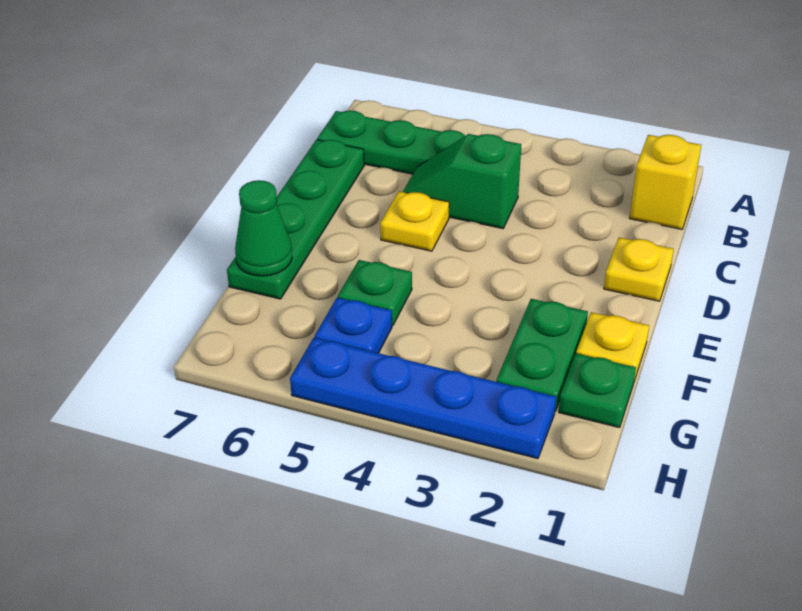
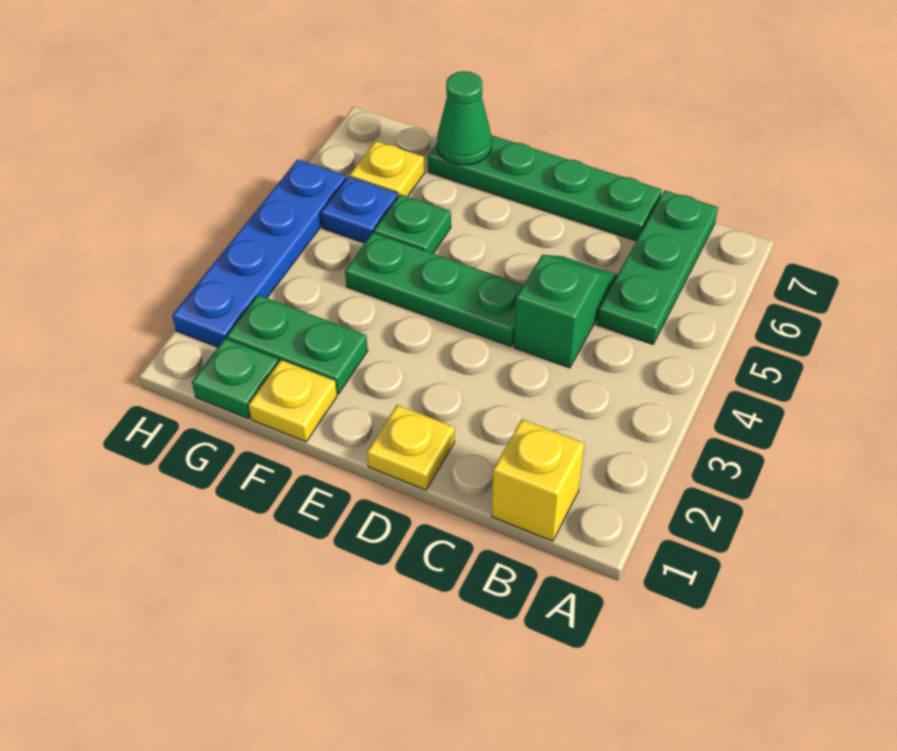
none -> green plate D4:F4 level 1
yellow plate D5 level 1 -> yellow plate G6 level 1

